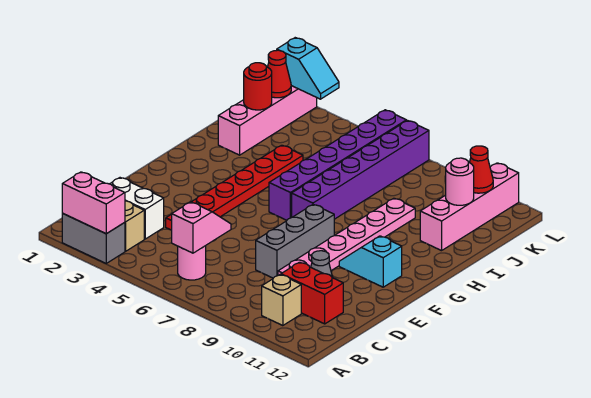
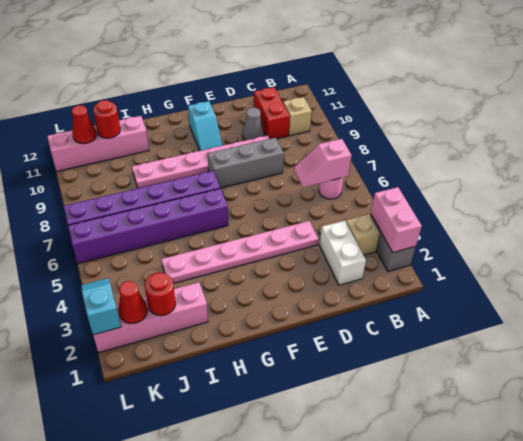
red plate D4:I4 level 1 -> pink plate D4:I4 level 1
pink round brick J11 level 2 -> red round brick J11 level 2

